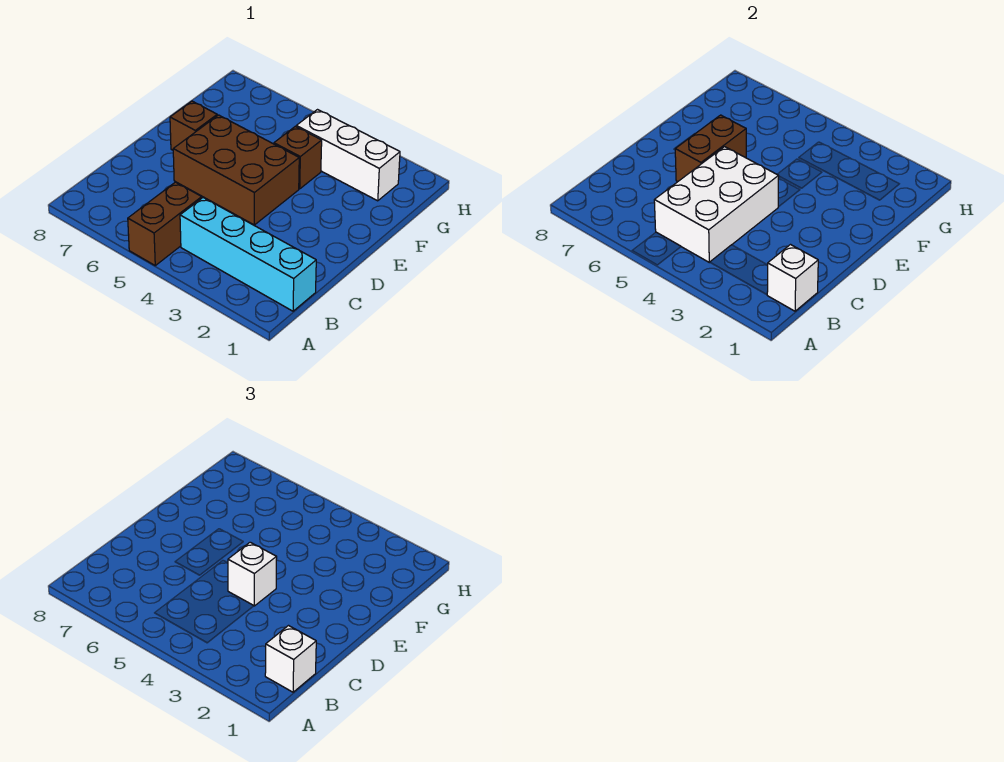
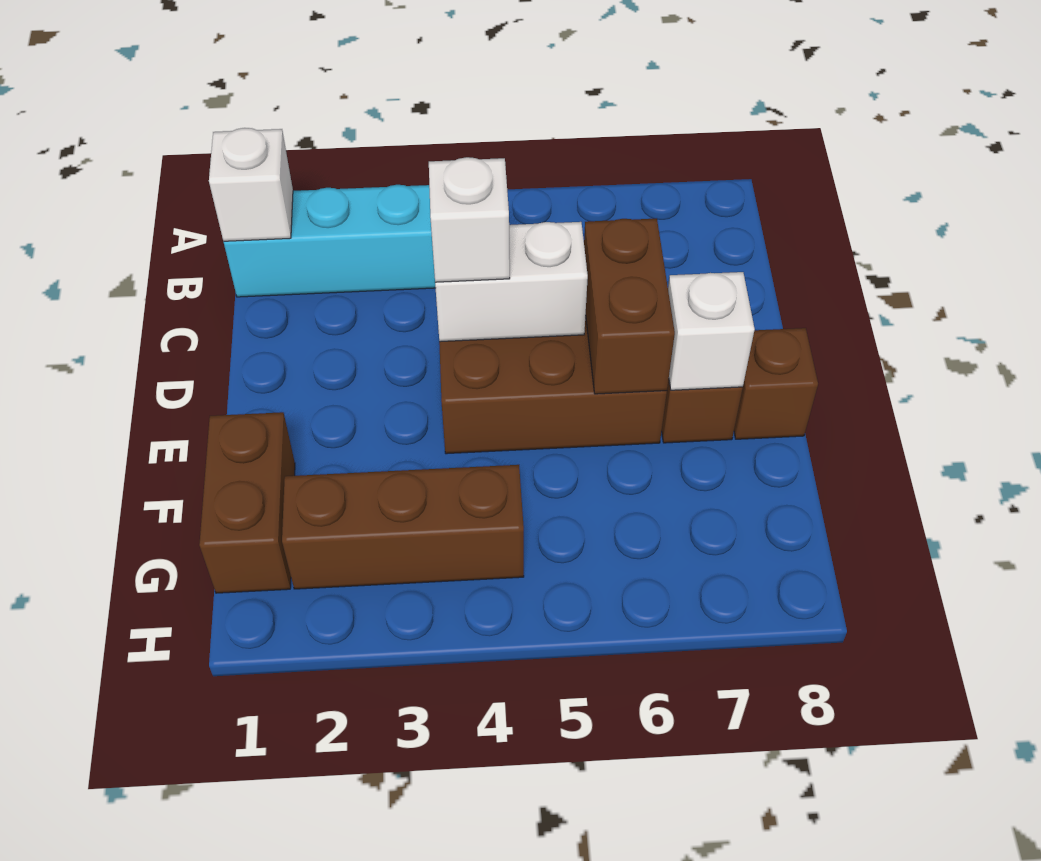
brown brick A5:B5 level 1 -> brown brick F1:G1 level 1
white brick B1 level 3 -> white brick E7 level 2
white brick B4:D5 level 2 -> white brick D4:D5 level 2
brown brick F4 level 1 -> brown brick E8 level 1
white brick G2:G4 level 1 -> brown brick G2:G4 level 1

